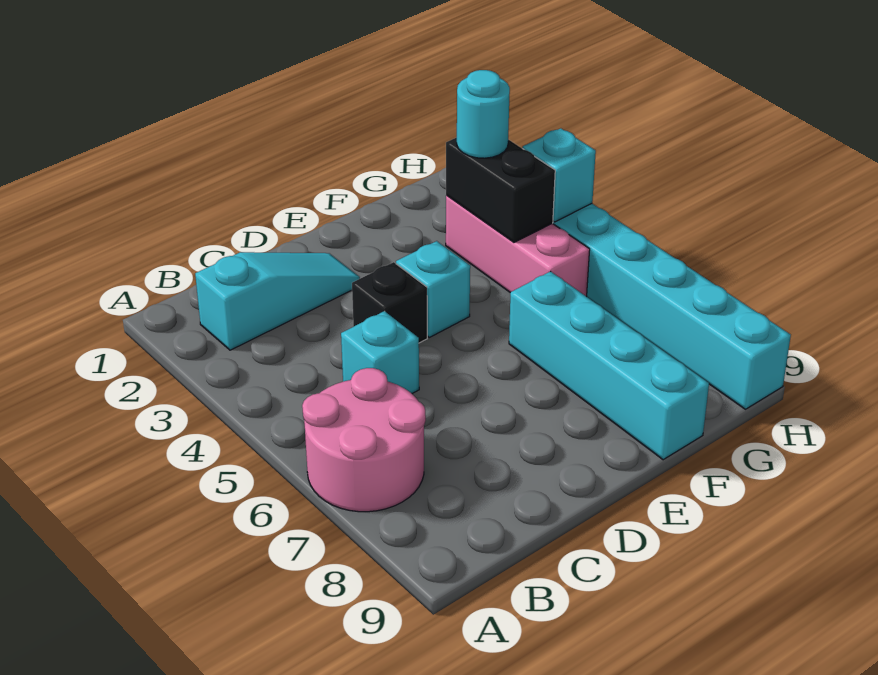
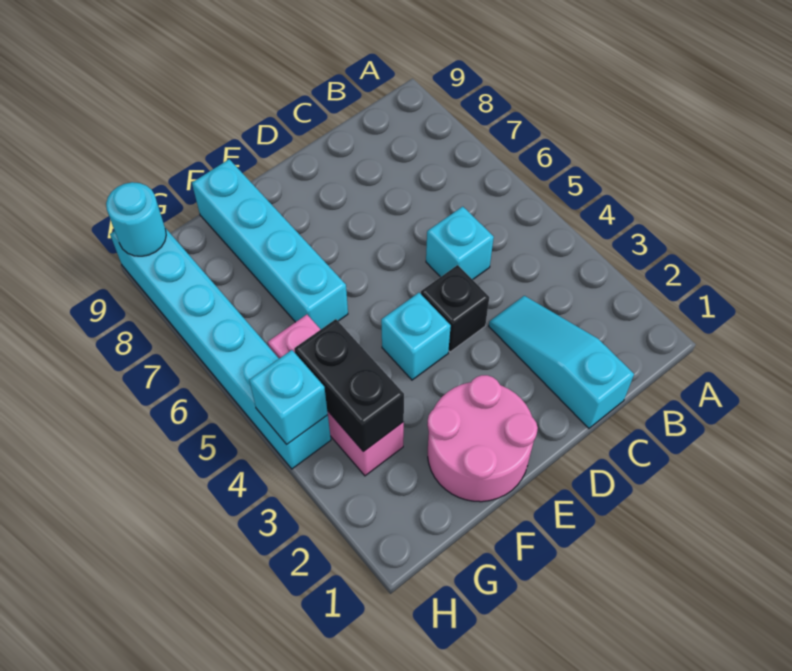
pink round brick A6:B7 level 1 -> pink round brick E1:F2 level 1
cyan slope B2:D2 level 1 top B -> cyan slope C1:C3 level 1 top 1
cyan round brick G3 level 3 -> cyan round brick H9 level 2

